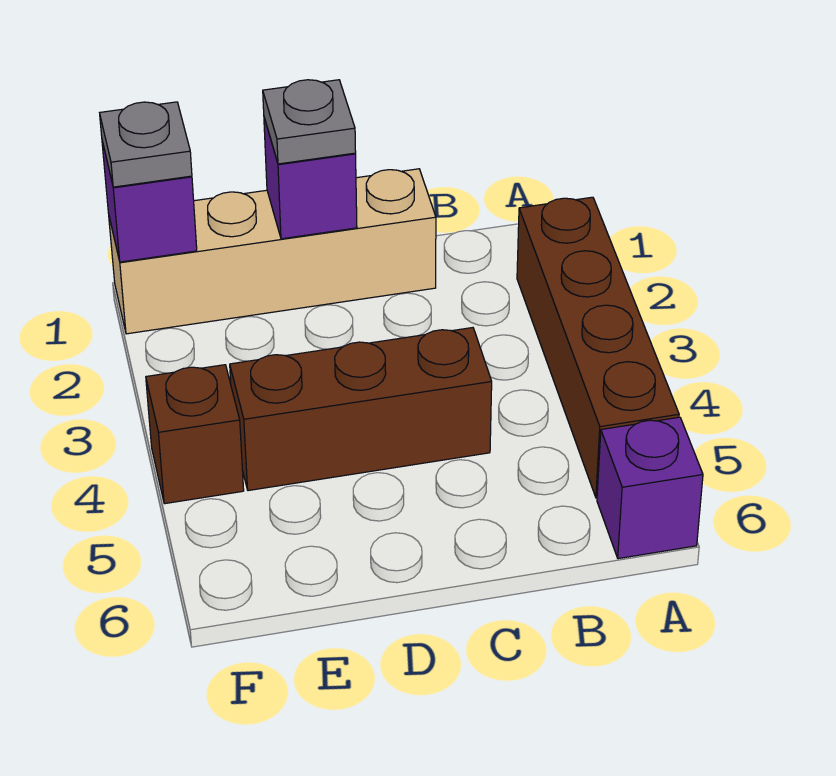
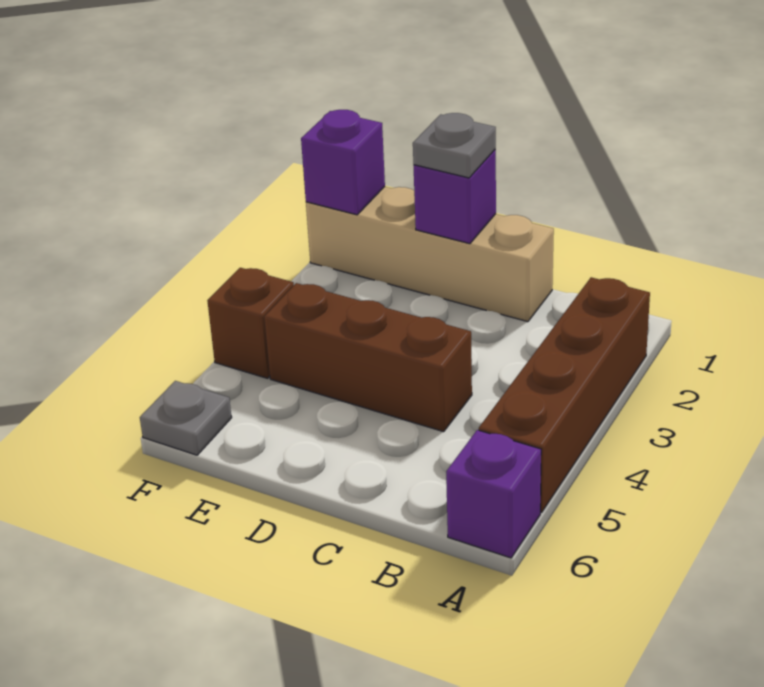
grey plate F1 level 3 -> grey plate F6 level 1

